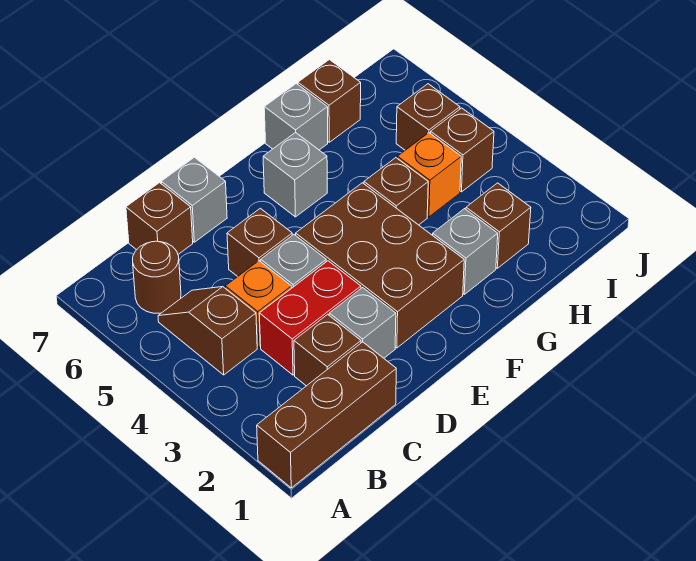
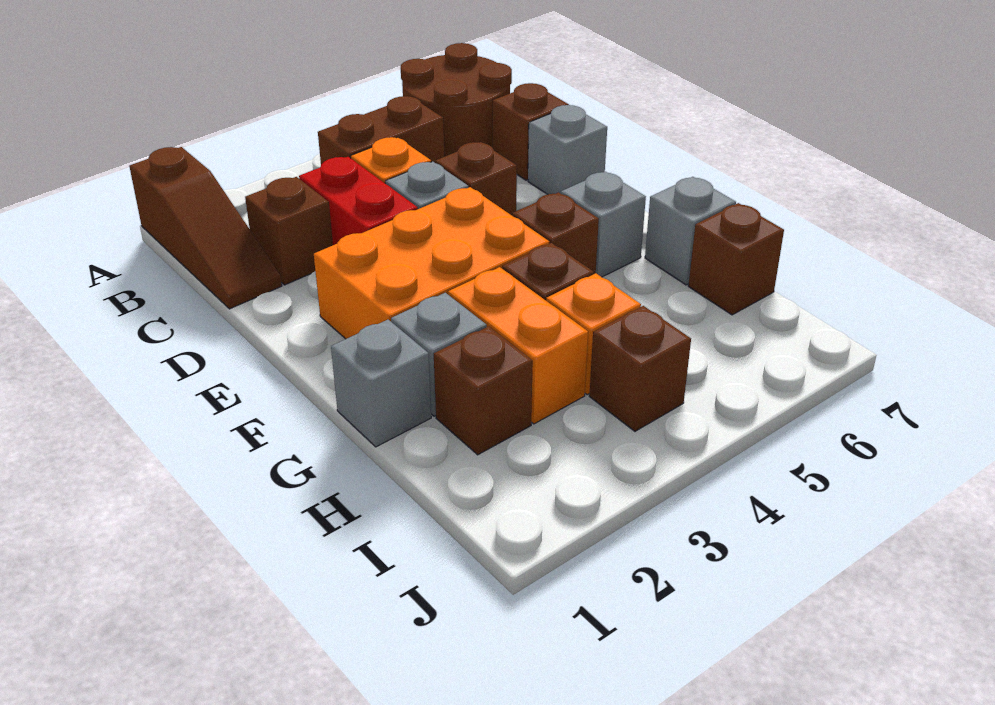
brown brick A1:C1 level 1 -> brown slope A1:C1 level 1 top A
brown slope B4:B5 level 1 top 4 -> brown brick B4:B5 level 1
brown round brick B6 level 1 -> brown round brick A6:B7 level 1
grey brick D2 level 1 -> grey brick G1 level 1
brown brick E2:F4 level 1 -> orange brick E2:F4 level 1
none -> orange brick G3:H3 level 1
brown brick I5 level 1 -> brown brick F5 level 1

